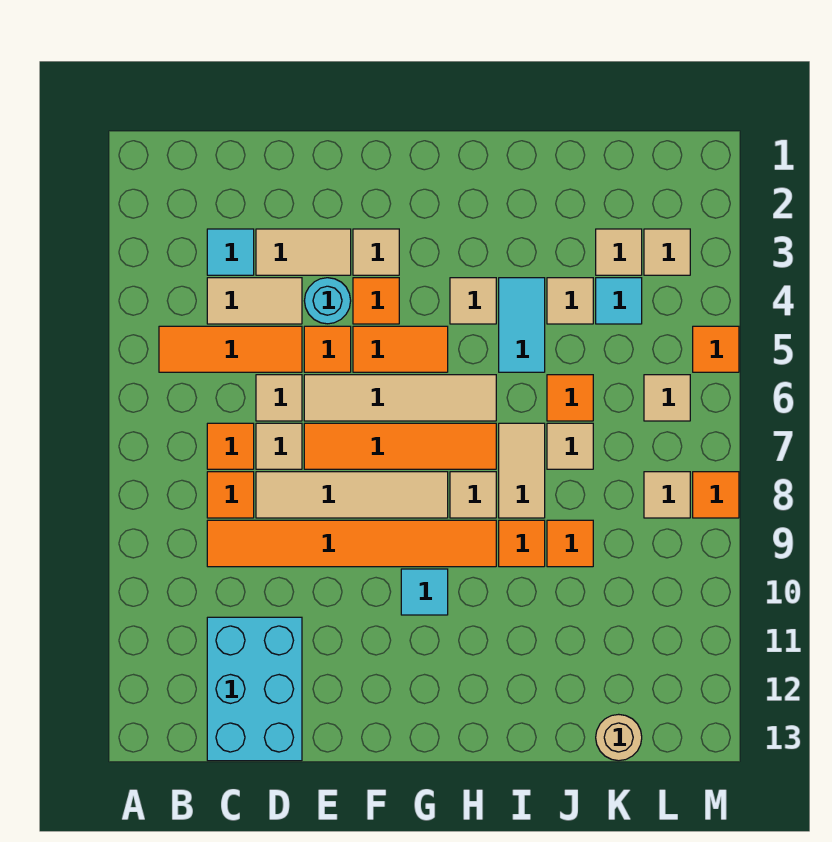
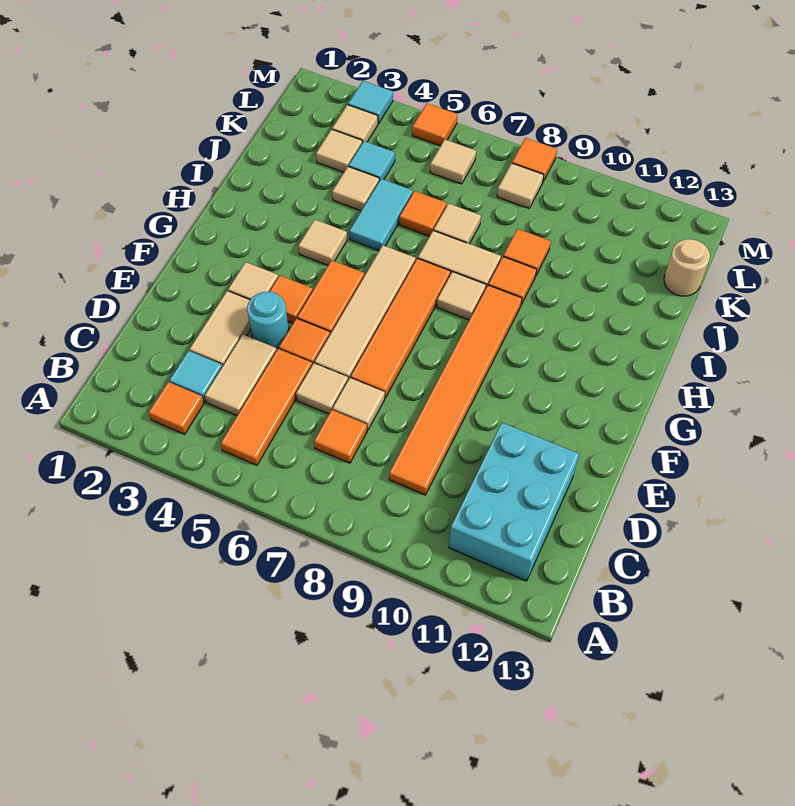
orange tile C8 level 1 -> orange tile B3 level 1
cyan brick C11:D13 level 1 -> cyan brick B11:D12 level 1
tan tile D8:G8 level 1 -> none
cyan tile G10 level 1 -> cyan tile M3 level 1
cyan tile I4:I5 level 1 -> cyan tile I5:J5 level 1

